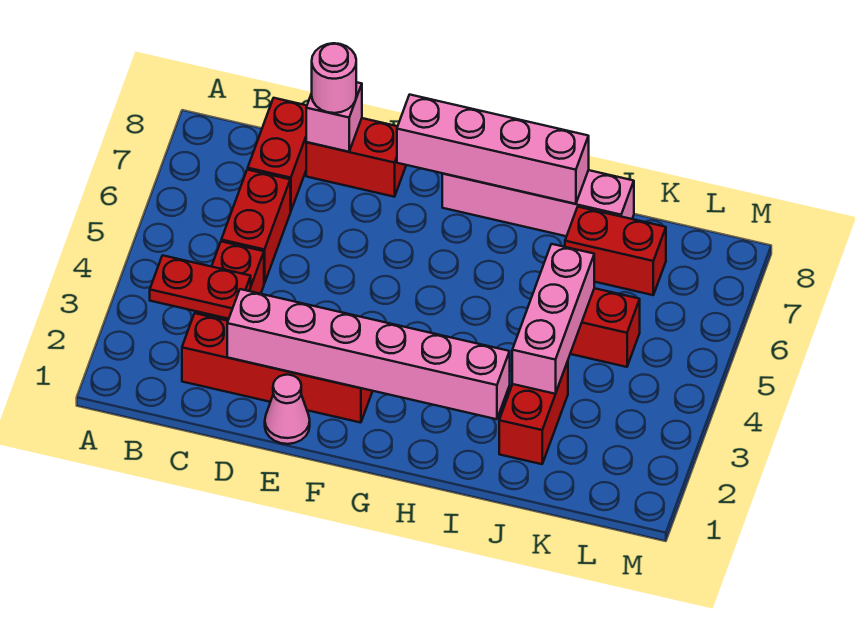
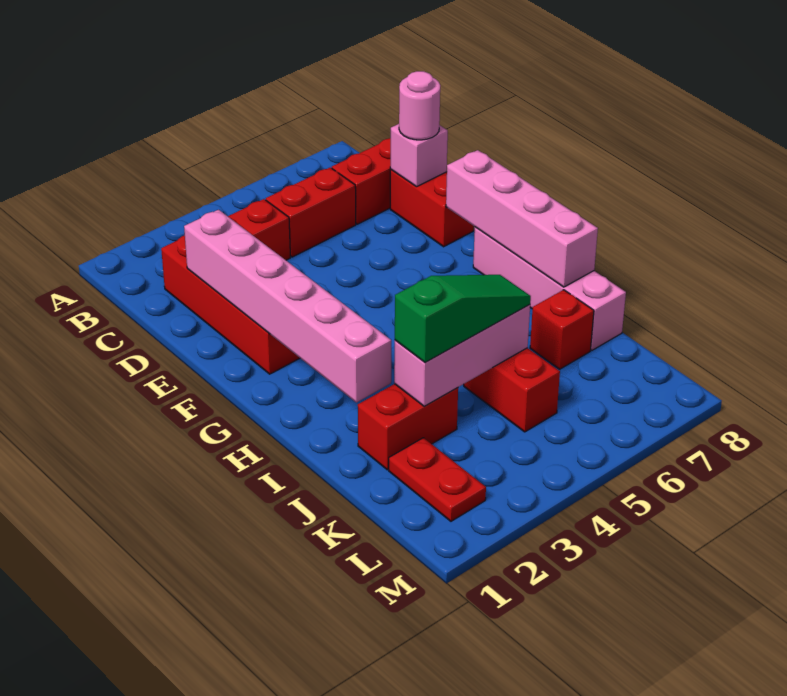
red plate B3:C3 level 2 -> red plate K2:L2 level 1
pink cone E1 level 1 -> none
none -> green slope J3:J5 level 3 top 3
red brick J7:K7 level 1 -> red brick J7 level 1

